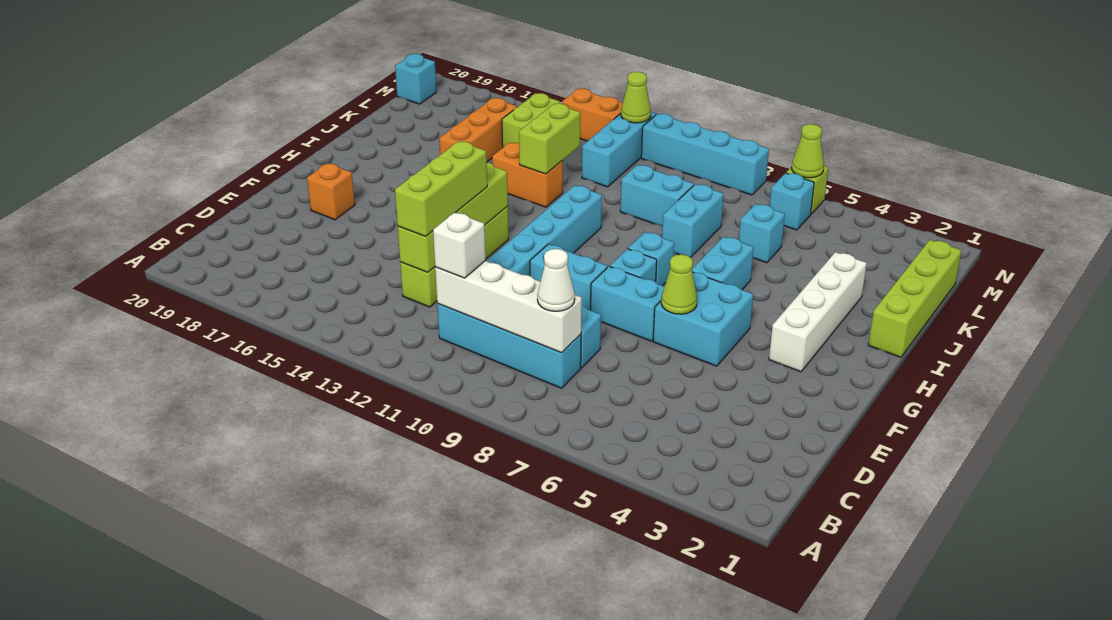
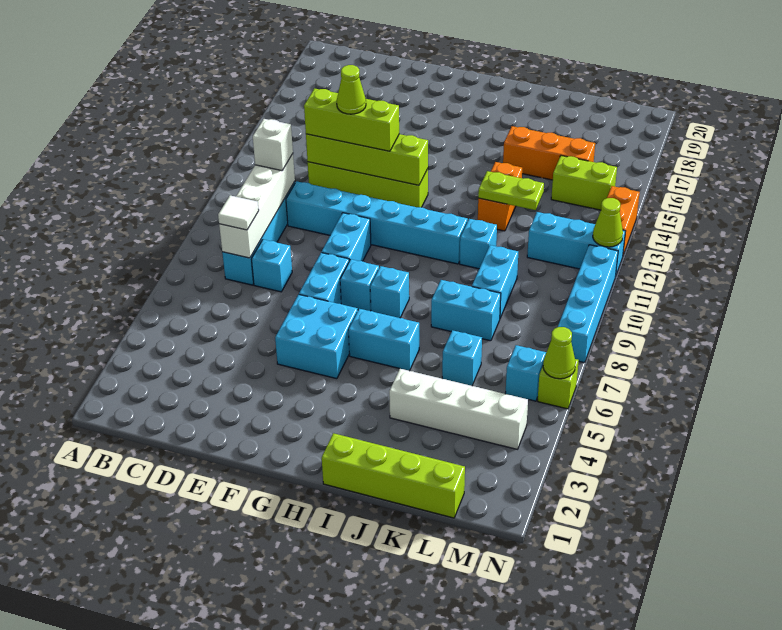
white cone C8 level 3 -> white tile C8 level 3
lime cone F6 level 2 -> lime cone E13 level 4
orange brick F18 level 1 -> none
white brick G3:J3 level 1 -> white brick J4:M4 level 1
lime brick J13:K13 level 2 -> lime plate J13:K13 level 2
cyan brick M20 level 1 -> cyan brick J11 level 1

